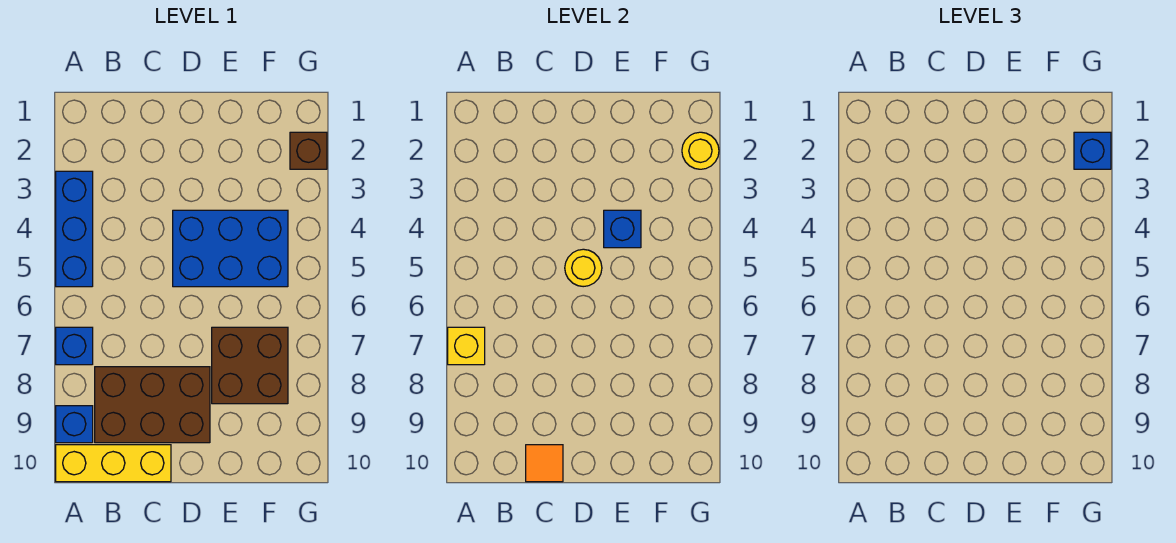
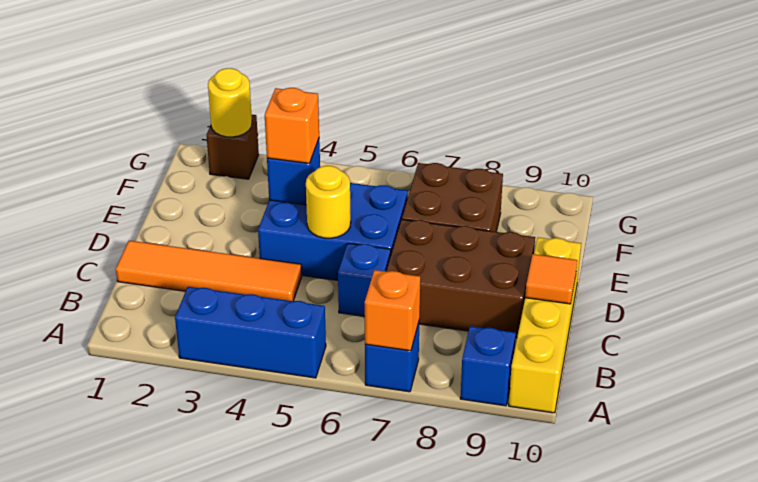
yellow brick A7 level 2 -> orange brick A7 level 2
yellow brick A10:C10 level 1 -> yellow brick A10:D10 level 1
brown brick B8:D9 level 1 -> brown brick C7:D9 level 1
none -> orange tile C1:C4 level 1
blue brick D4:F5 level 1 -> blue brick D4:E6 level 1
none -> orange brick E4 level 3
blue brick G2 level 3 -> blue brick C6 level 1

